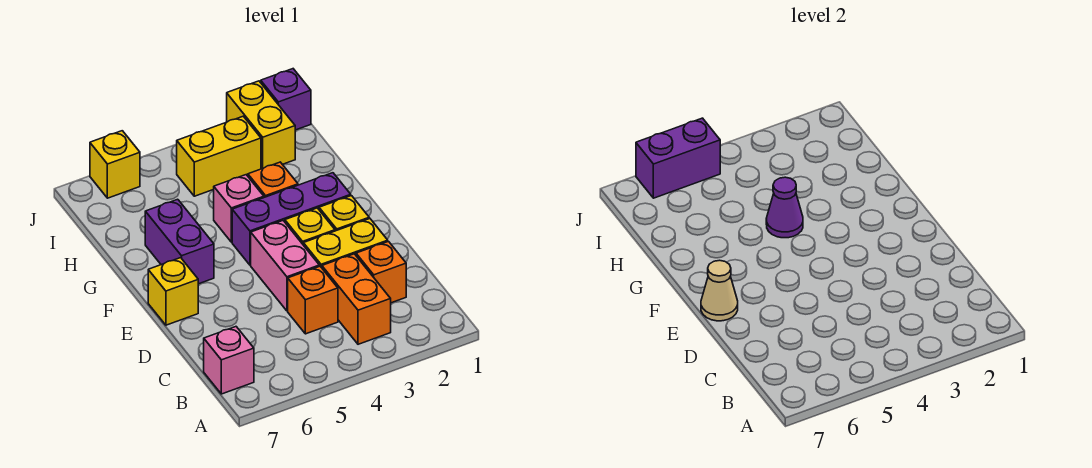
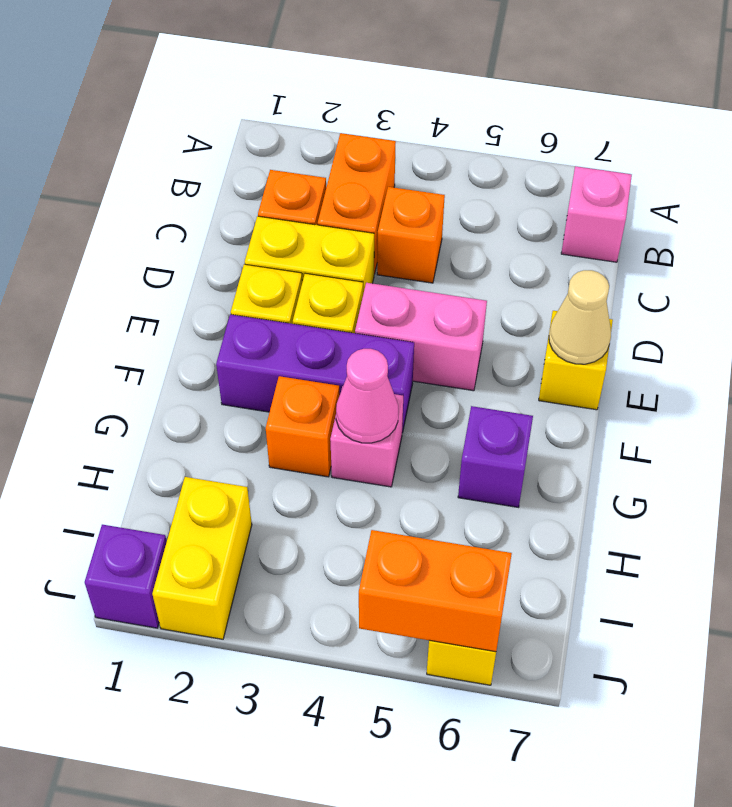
pink brick D4:E4 level 1 -> pink brick E4:E5 level 1
purple brick F6:G6 level 1 -> purple brick G6 level 1
purple cone G4 level 2 -> pink cone G4 level 2
yellow brick I3:I4 level 1 -> none
purple brick J5:J6 level 2 -> orange brick J5:J6 level 2

